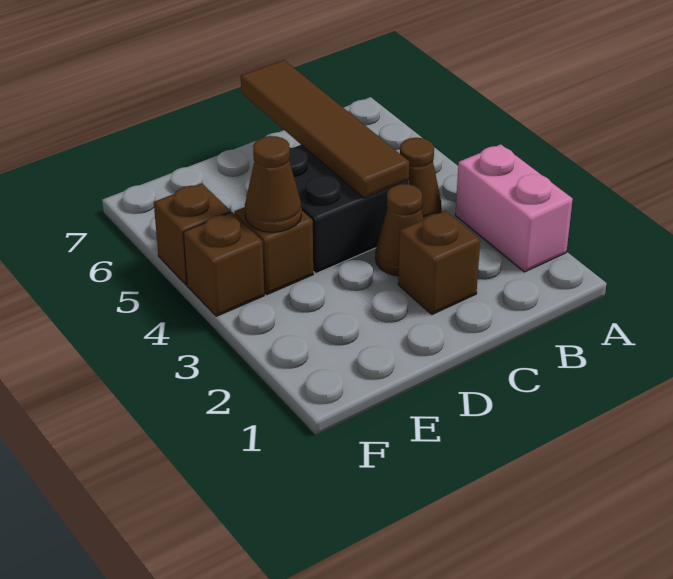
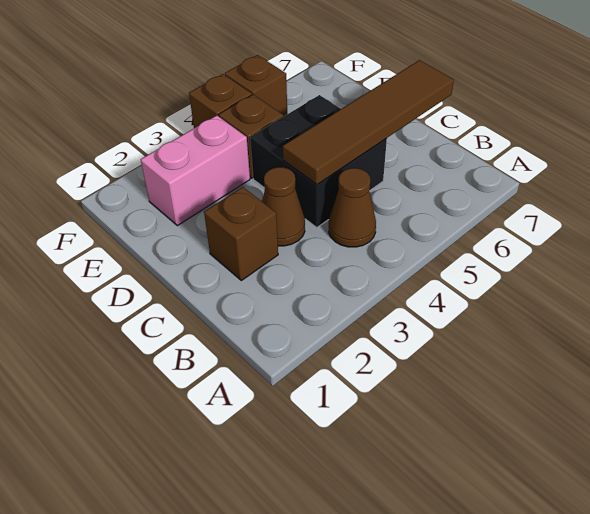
pink brick A2:A3 level 1 -> pink brick E2:E3 level 1
brown cone E4 level 2 -> none

